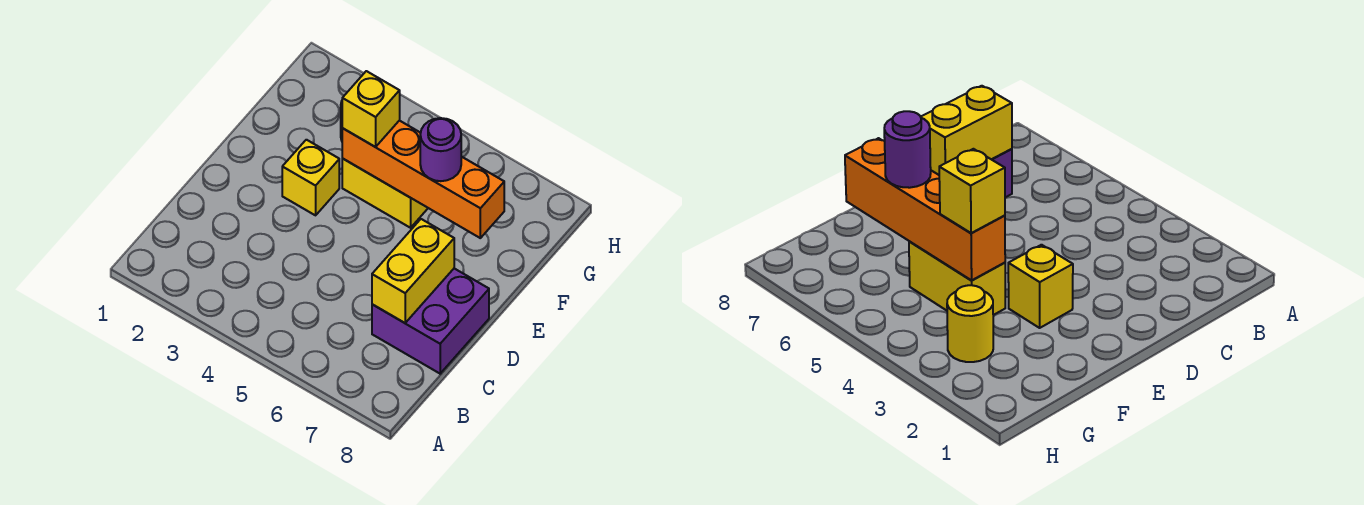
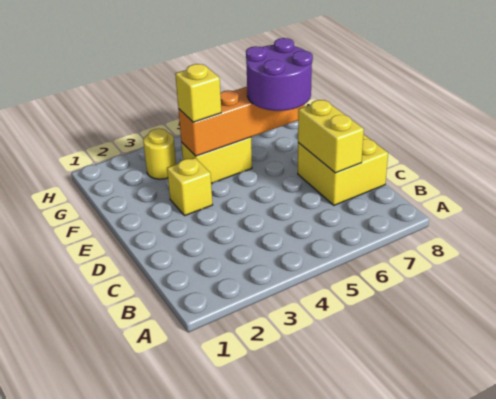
purple brick C7:D8 level 1 -> yellow brick C7:D8 level 1
purple round brick F6 level 3 -> purple round brick E6:F7 level 3

